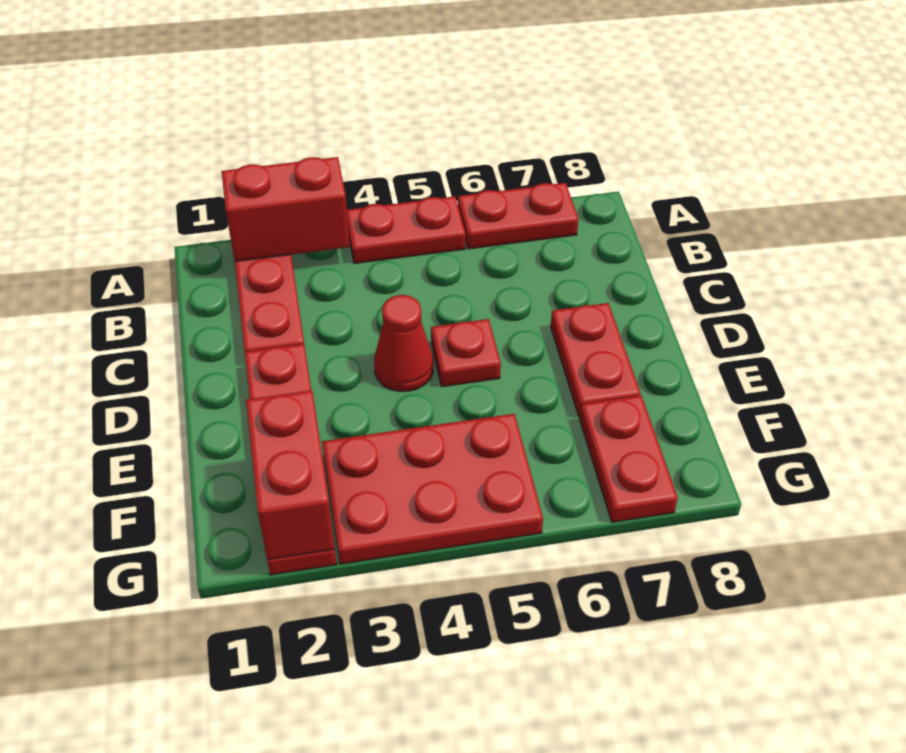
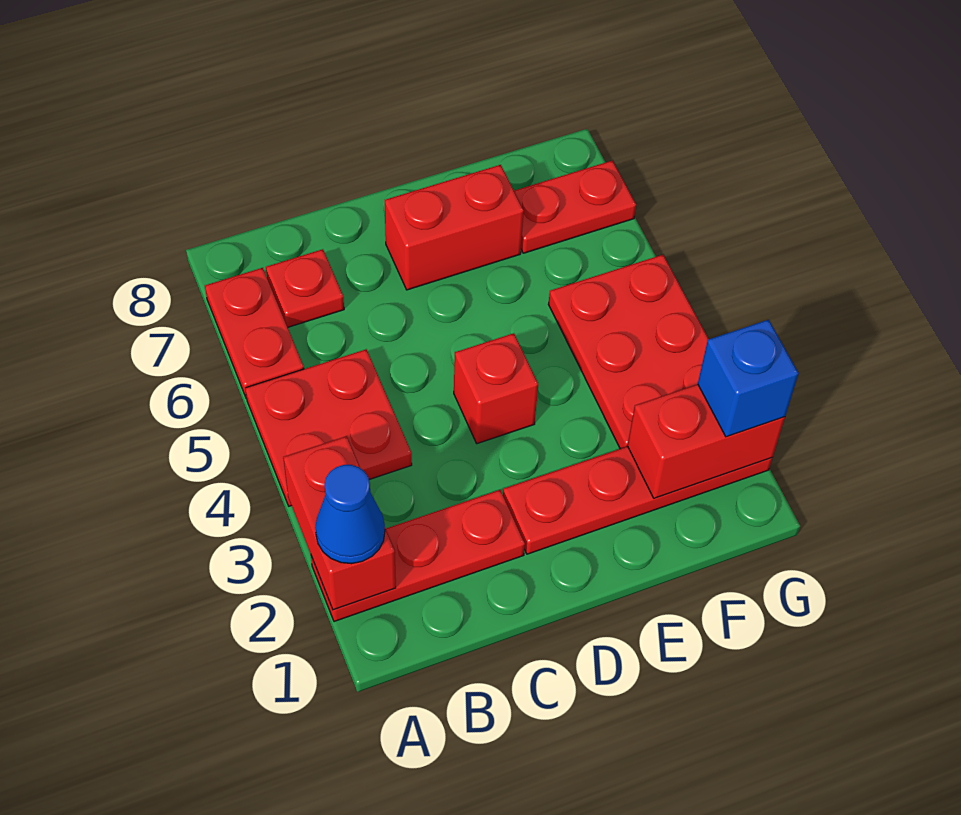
none -> blue cone A2 level 3
red plate A4:A5 level 1 -> red plate A4:B5 level 1
red cone D4 level 1 -> red brick D4 level 1
red plate D5 level 1 -> red plate B7 level 1
red plate D7:E7 level 1 -> red brick D7:E7 level 1
none -> blue brick G2 level 3

